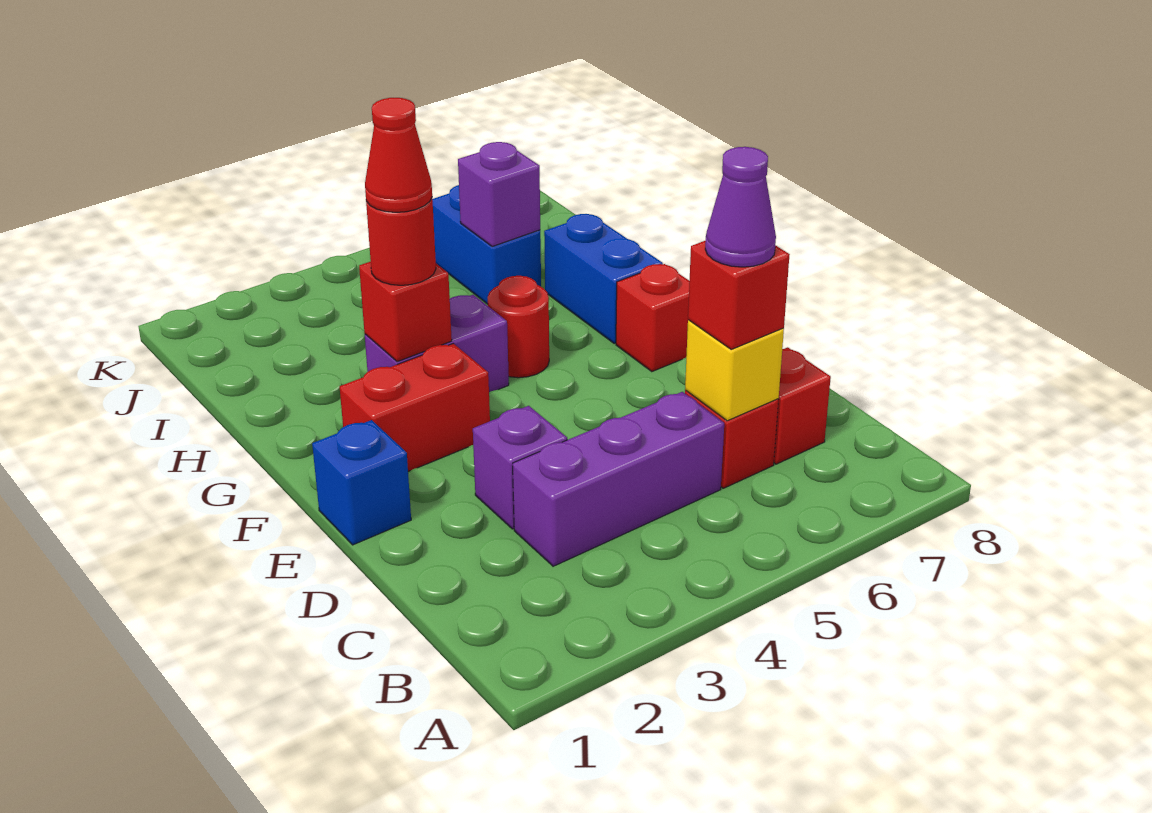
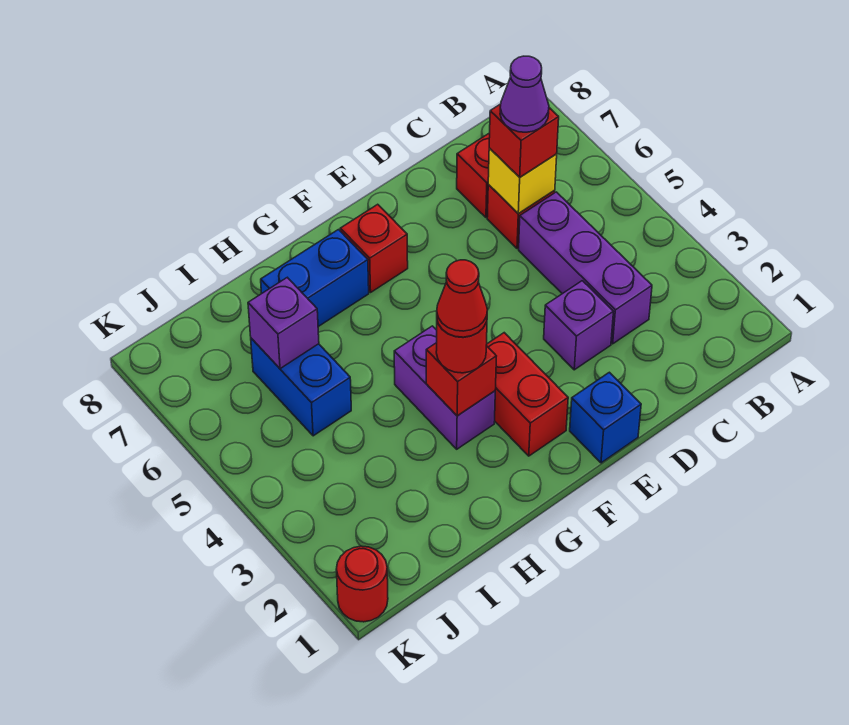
red round brick G5 level 1 -> red round brick K1 level 1
blue brick I6:J6 level 1 -> blue brick I5:I6 level 1

